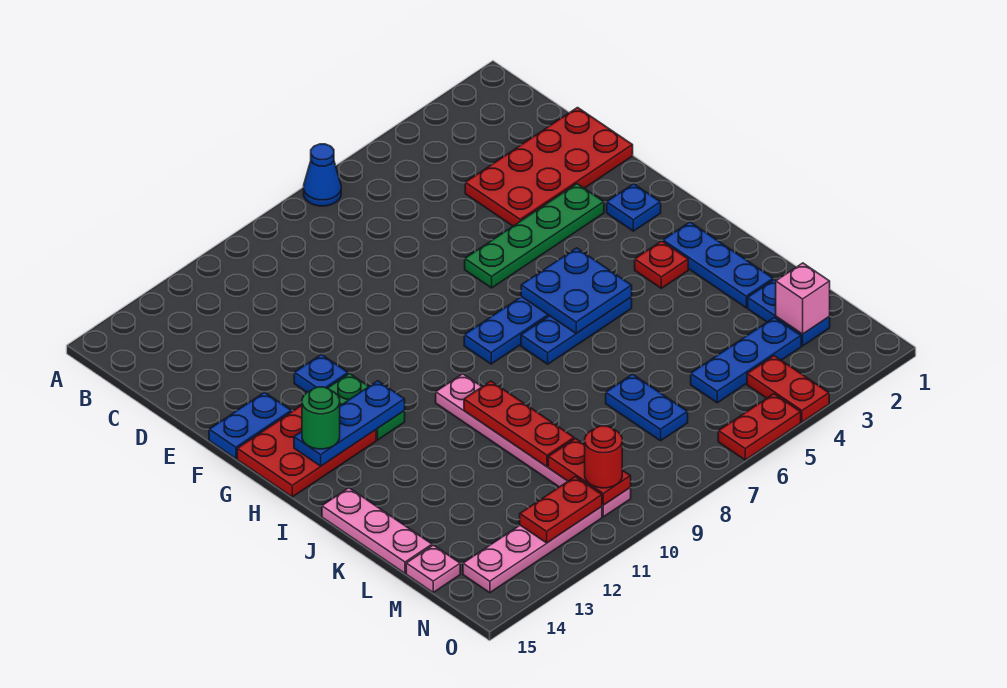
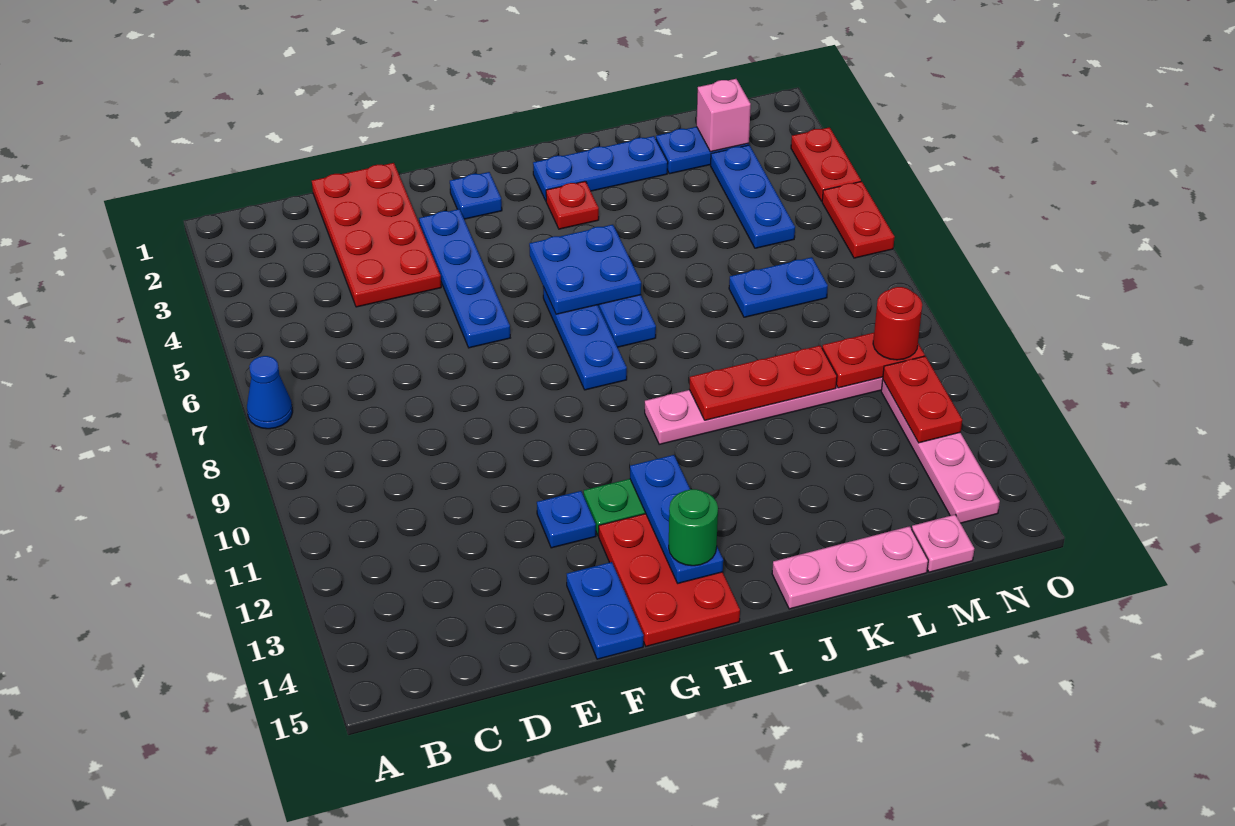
green plate F3:F6 level 1 -> blue plate F3:F6 level 1
red plate N4:O4 level 1 -> red plate O3:O4 level 1

